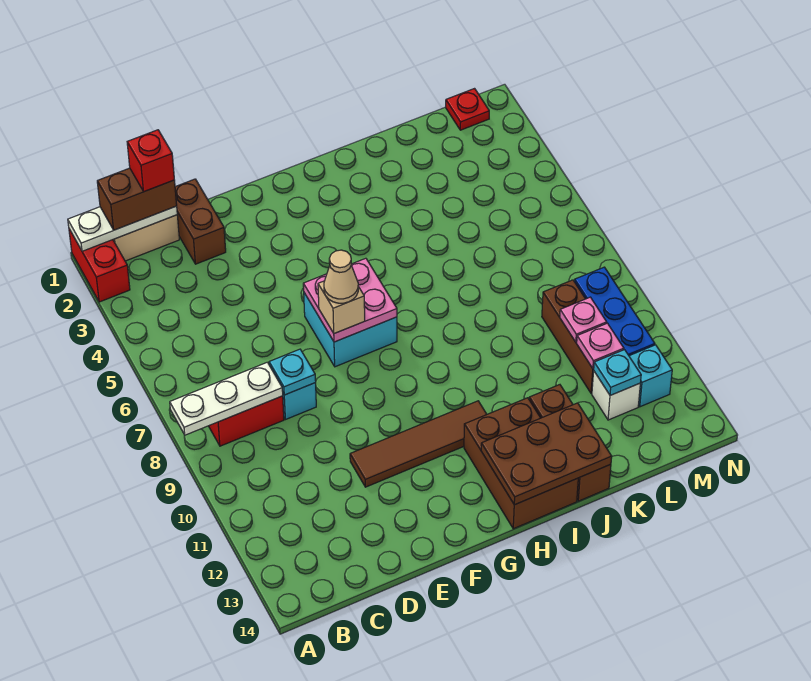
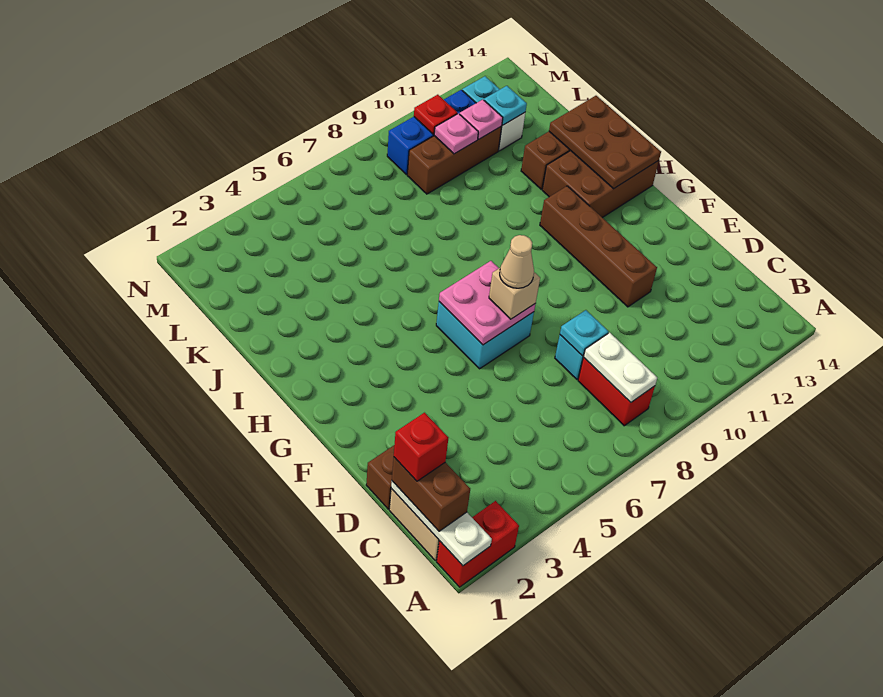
white plate A8:C8 level 2 -> white plate B8:C8 level 2
brown tile E11:H11 level 1 -> brown brick E11:H11 level 1
red plate M1 level 1 -> red plate M10 level 2

